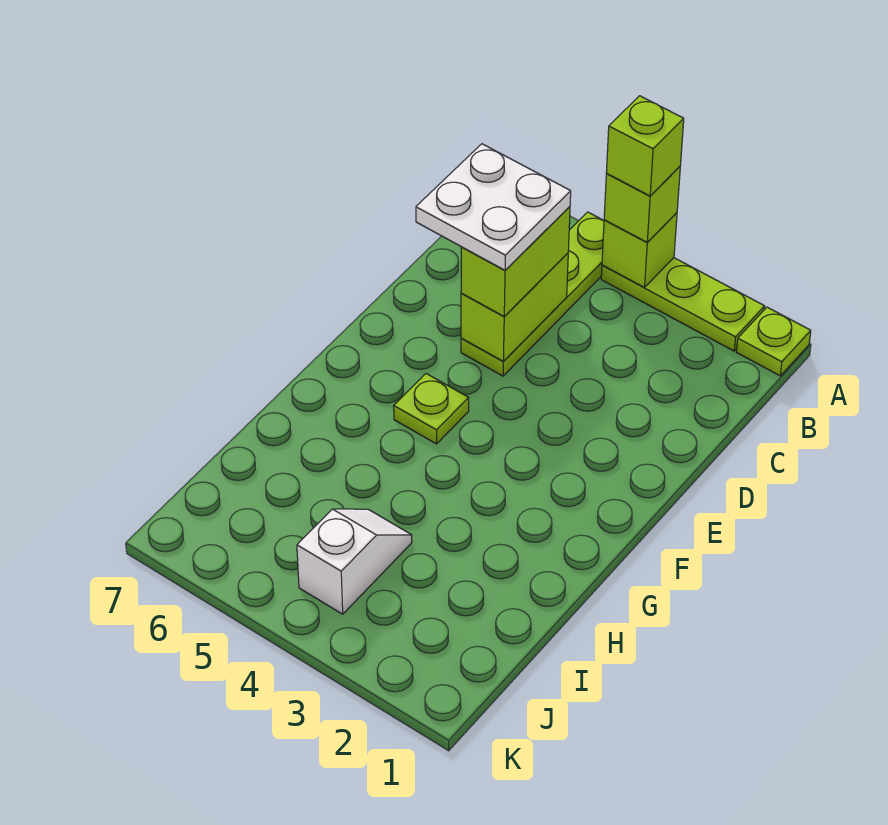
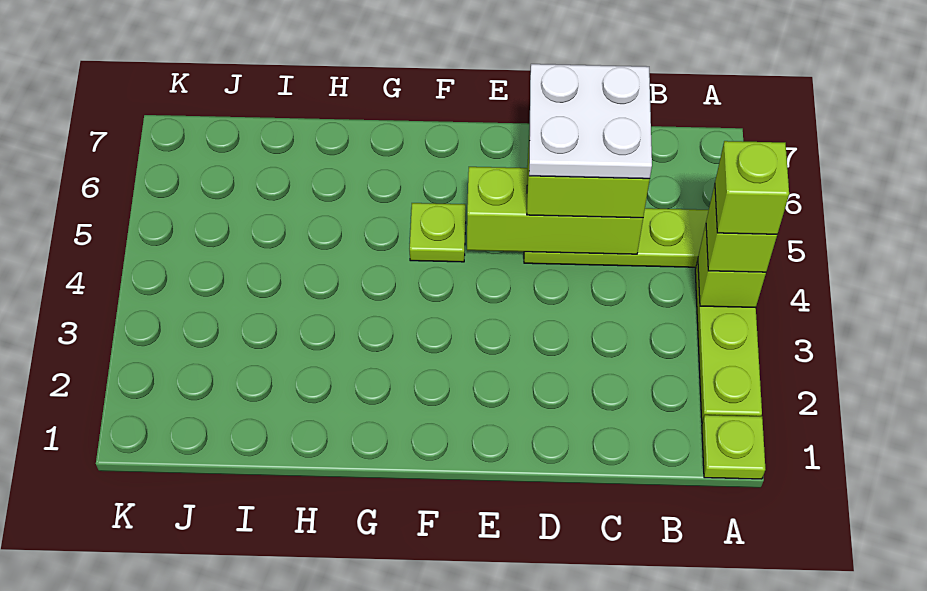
lime brick C5:D5 level 2 -> lime brick C5:E5 level 2
white slope I4:J4 level 1 top J -> none

